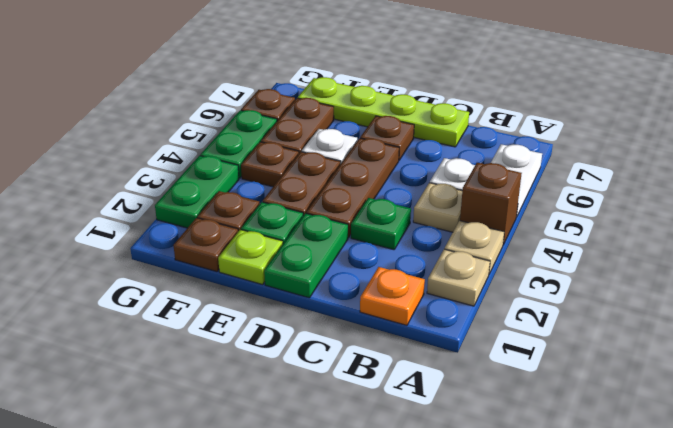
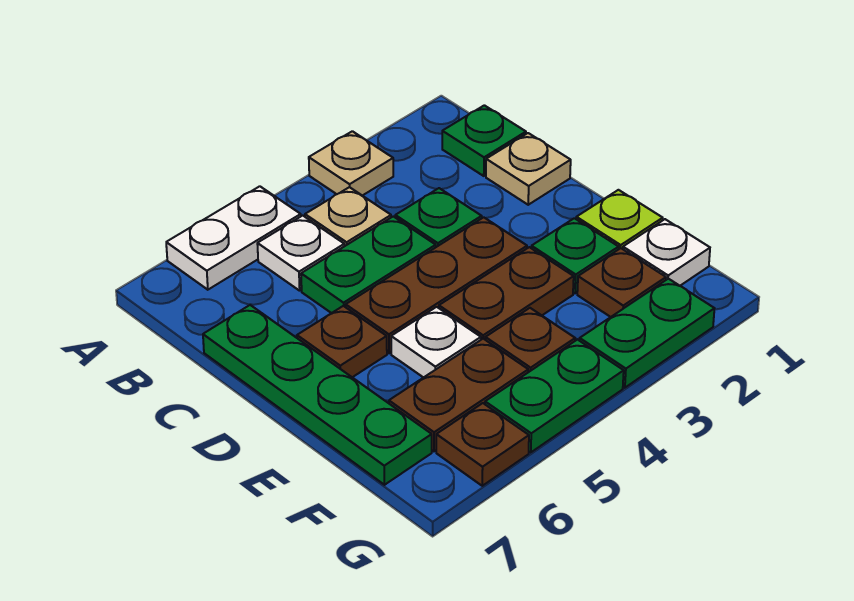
tan plate A2 level 1 -> tan plate C1 level 1
brown brick A4 level 1 -> none
orange plate B1 level 1 -> green plate B1 level 1
lime plate C7:F7 level 1 -> green plate C7:F7 level 1
green plate D1:D2 level 1 -> green plate C4:C5 level 1
brown plate F1 level 1 -> white plate F1 level 1

